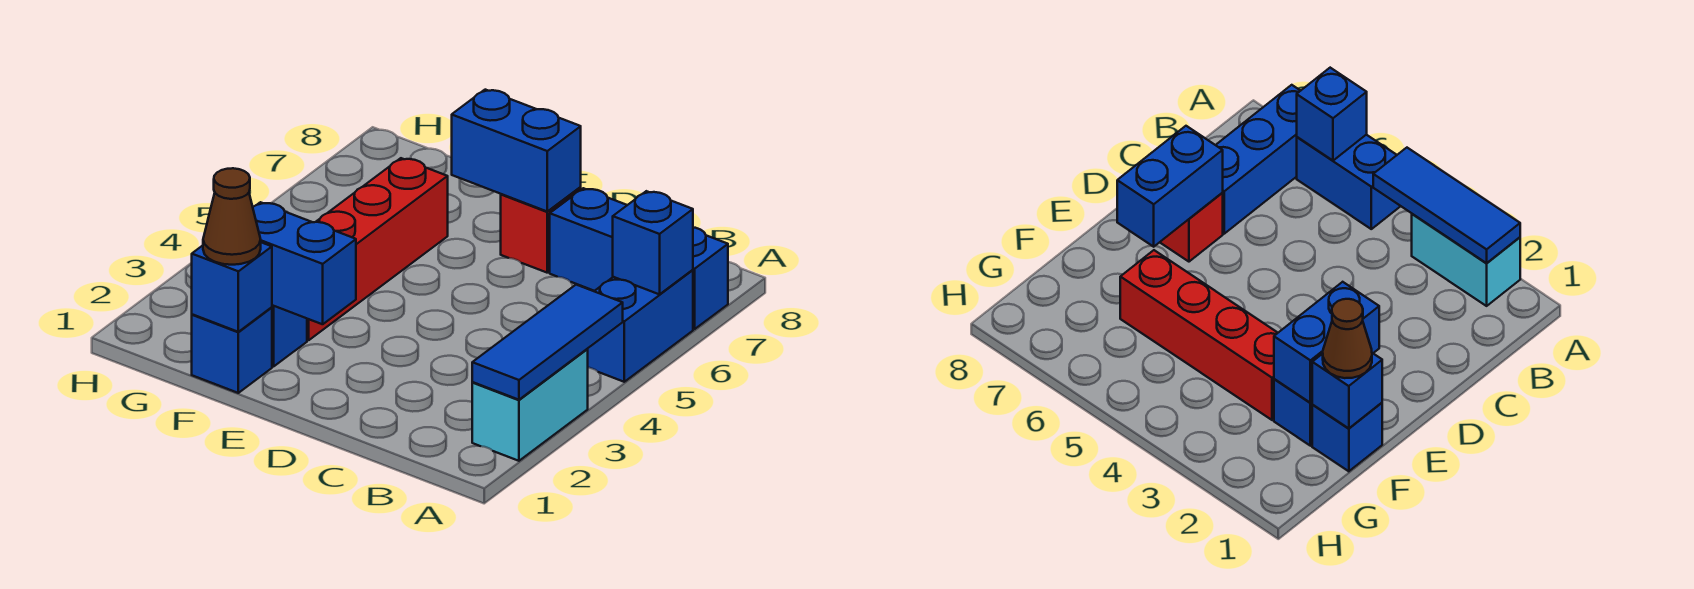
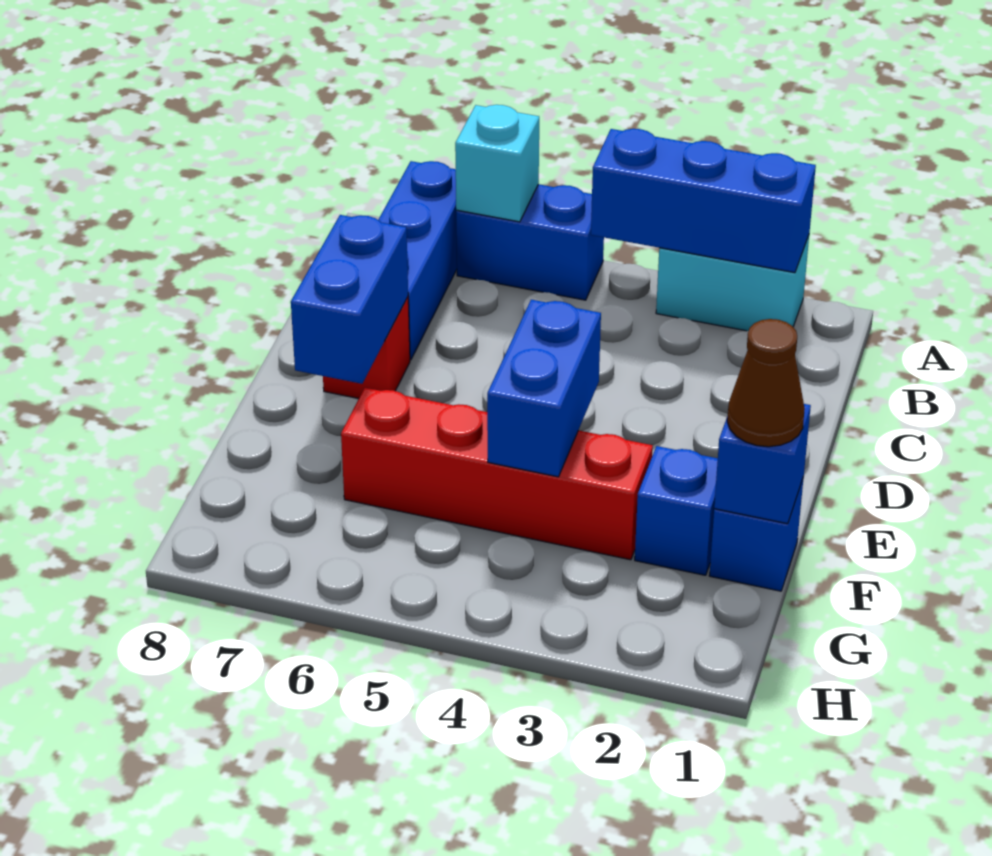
blue tile A2:A4 level 2 -> blue brick A2:A4 level 2
blue brick A6 level 2 -> cyan brick A6 level 2
blue brick E2:F2 level 2 -> blue brick E4:F4 level 2

